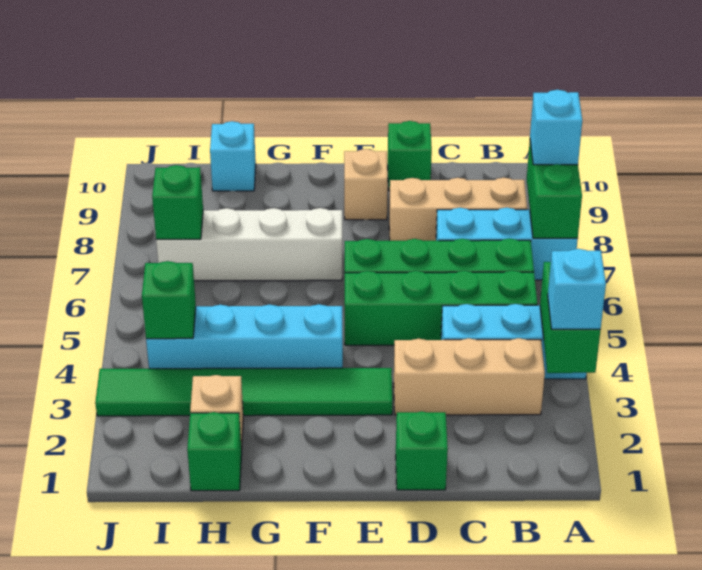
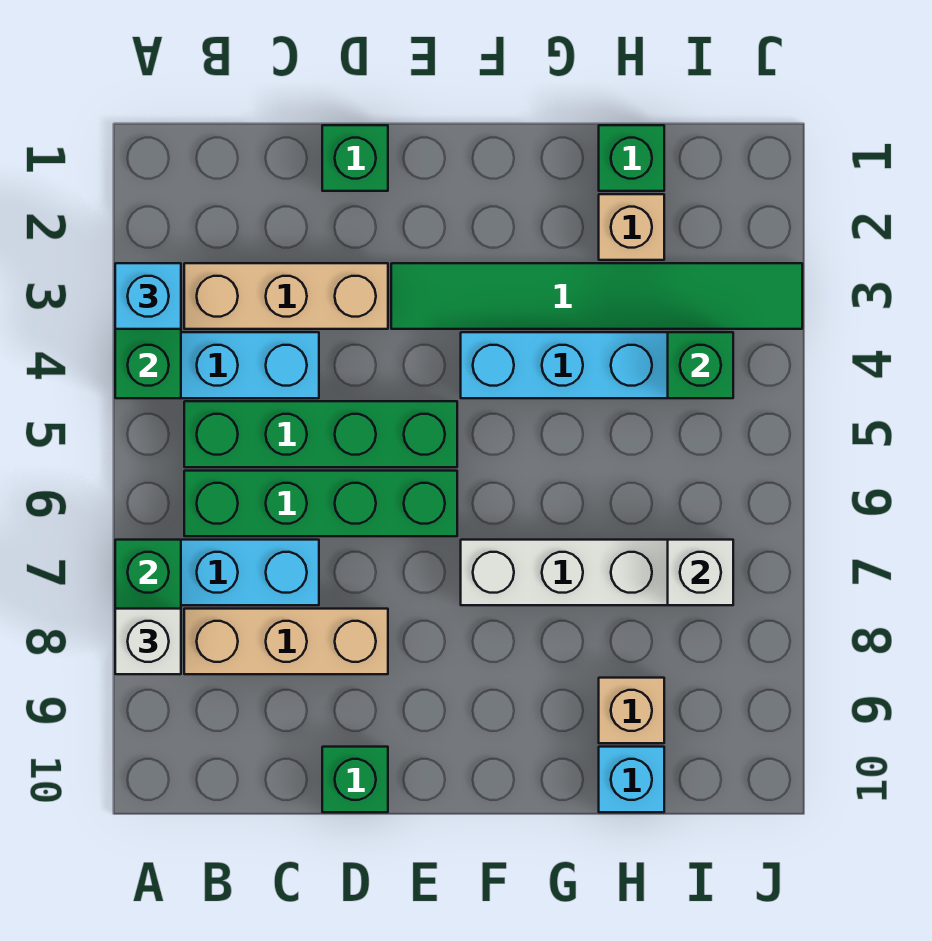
cyan brick A8 level 3 -> white brick A8 level 3
tan brick E9 level 1 -> tan brick H9 level 1
green brick I7 level 2 -> white brick I7 level 2

